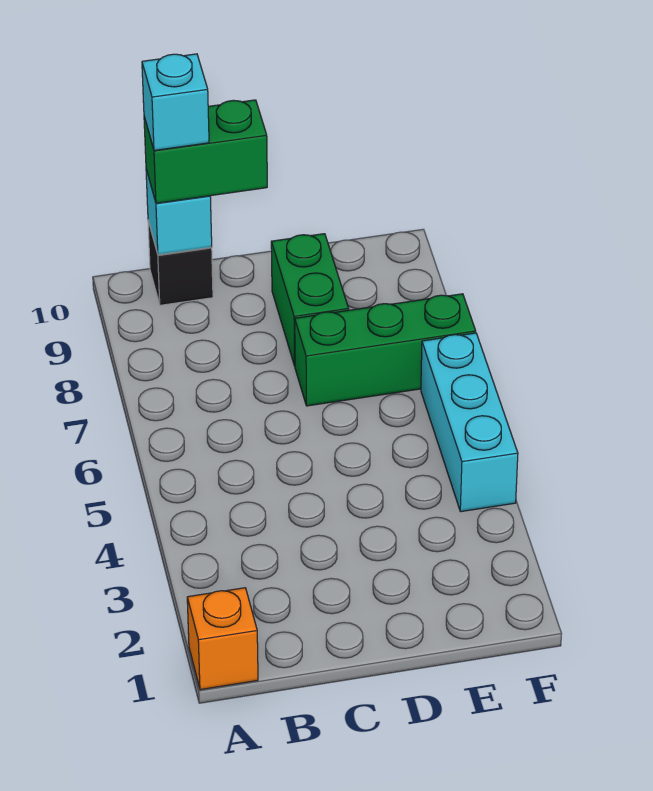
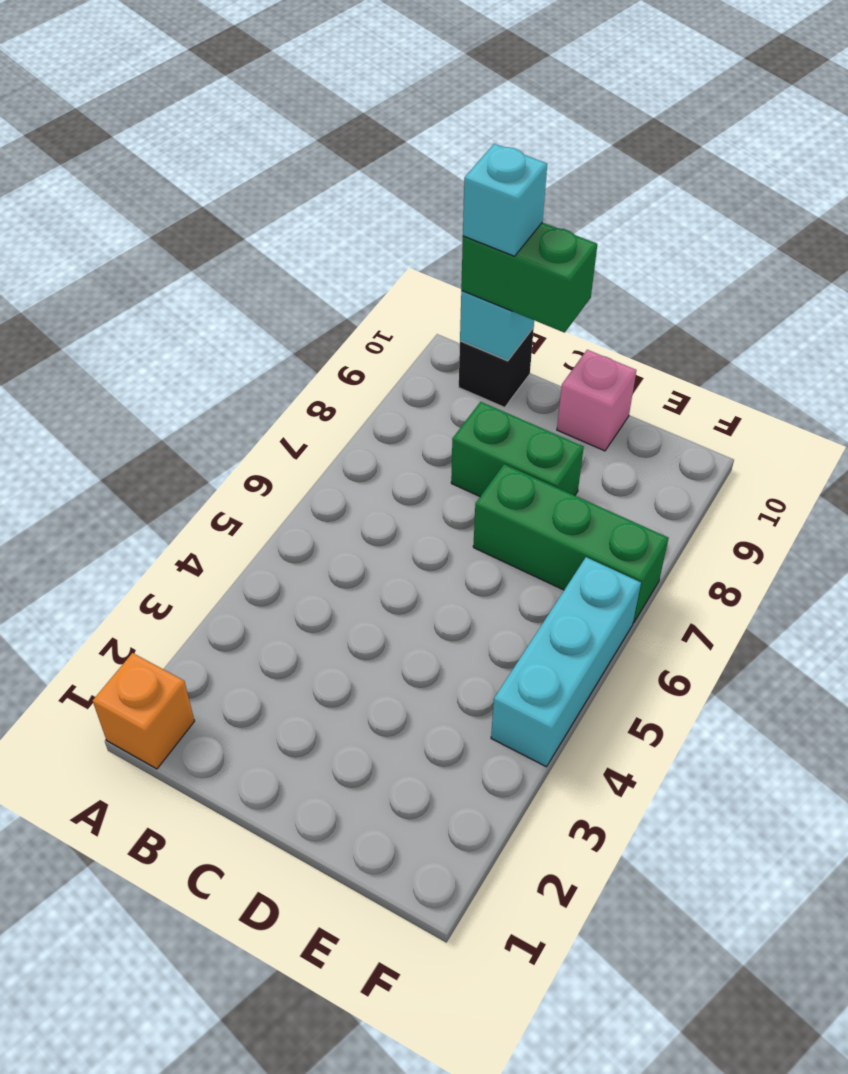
green brick D8:D9 level 1 -> green brick C8:D8 level 1
none -> pink brick D10 level 1

